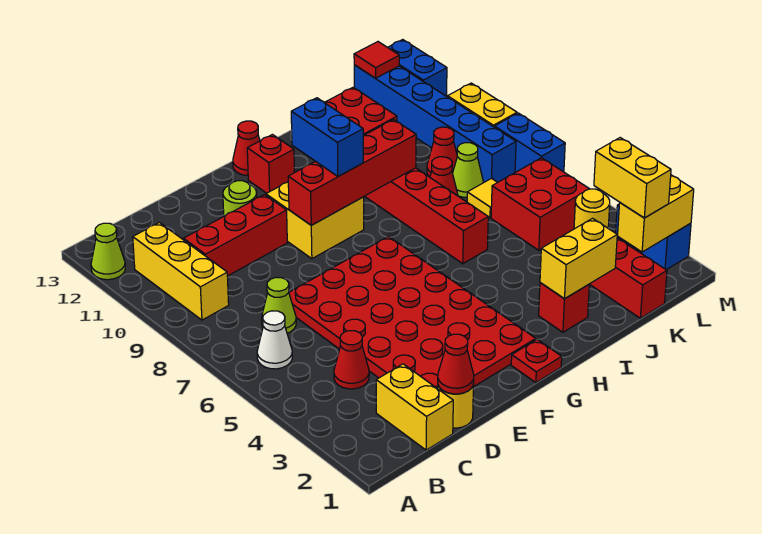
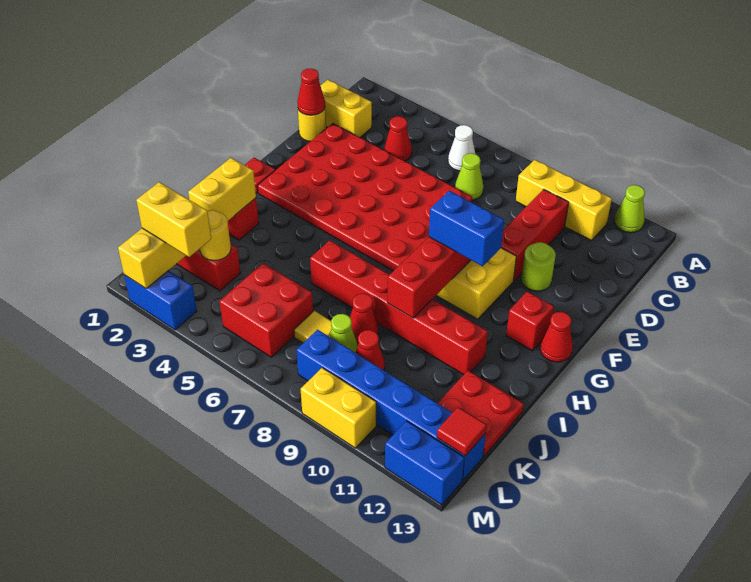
blue brick M7:M8 level 1 -> none

